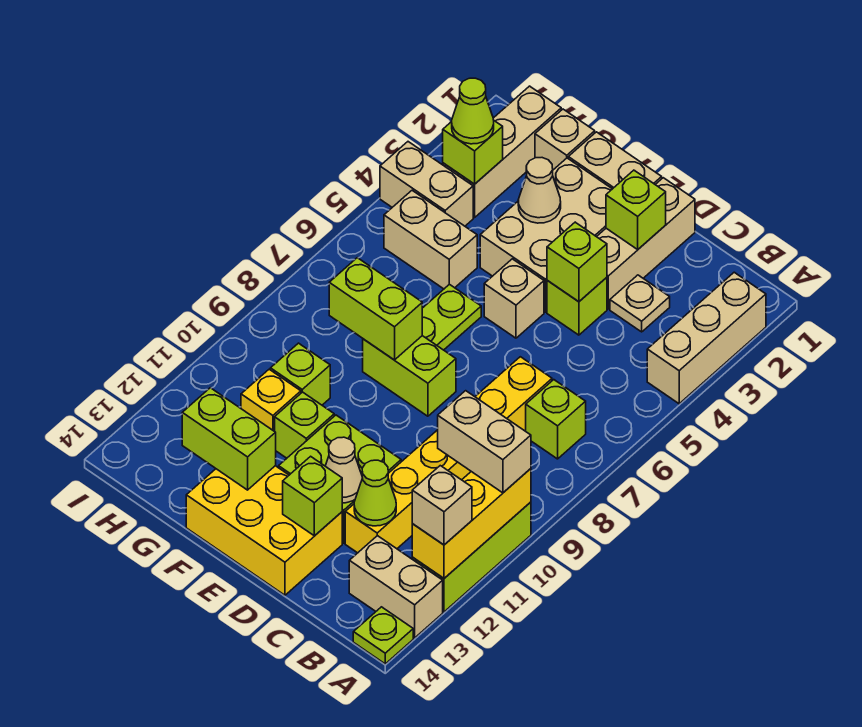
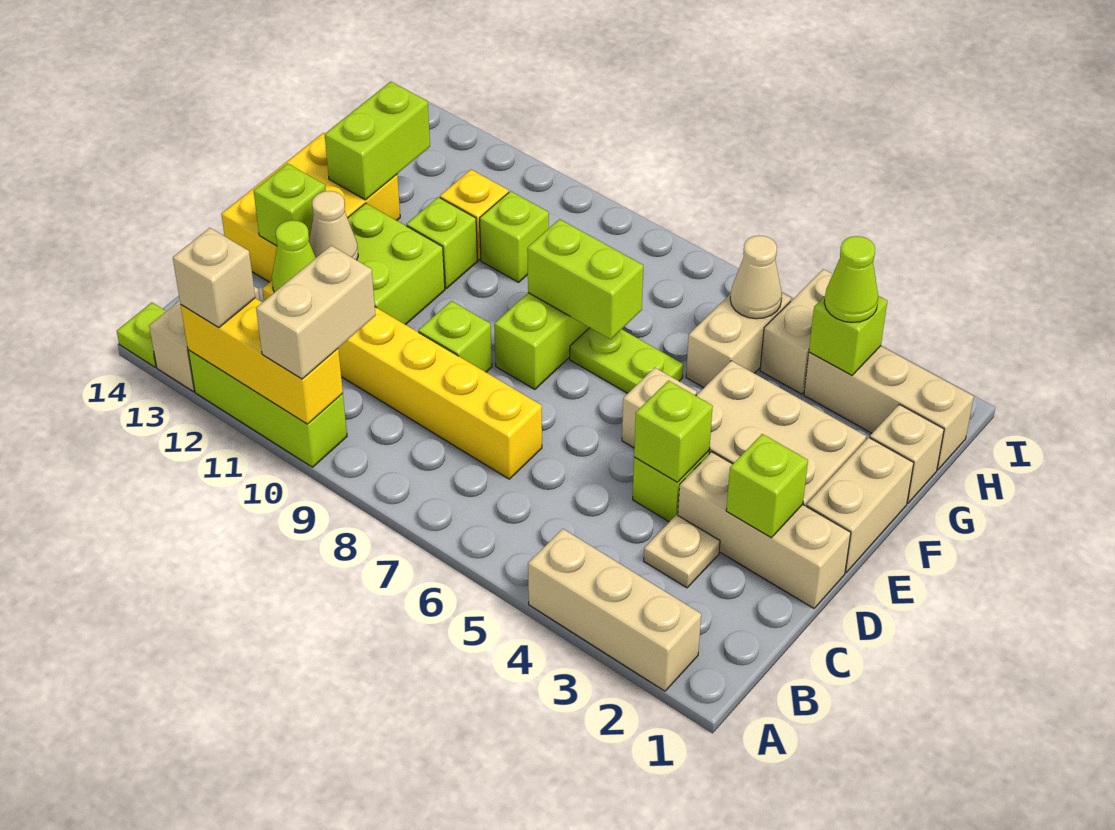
lime brick B7 level 1 -> lime brick D9 level 1
tan cone F3 level 2 -> tan cone H5 level 2
lime brick F8:G8 level 2 -> lime brick F7:F8 level 2

